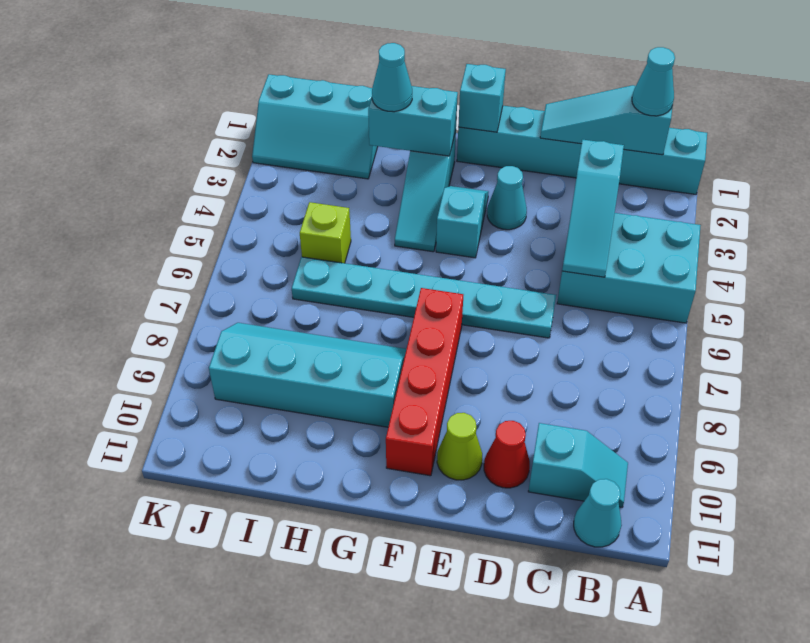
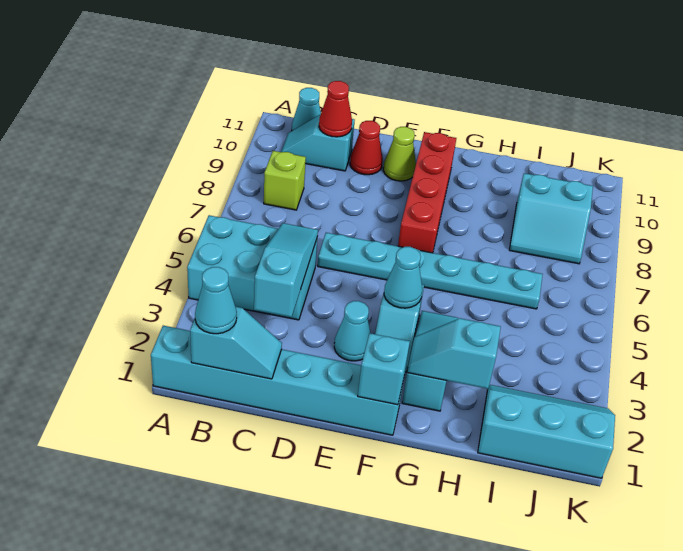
cyan slope B1:D1 level 2 top B -> cyan slope B1:C1 level 2 top B
none -> red cone C10 level 2
cyan brick G2:H2 level 2 -> cyan slope G2:H2 level 2 top H
cyan slope G8:J9 level 1 top 9 -> cyan slope I8:J9 level 1 top 9
cyan cone H2 level 3 -> cyan cone F4 level 2
lime brick I5 level 1 -> lime brick B8 level 1

